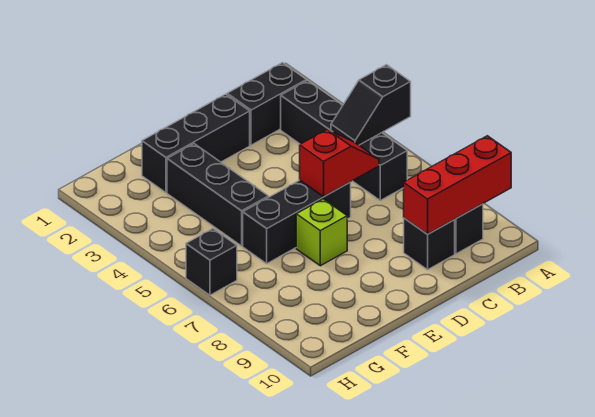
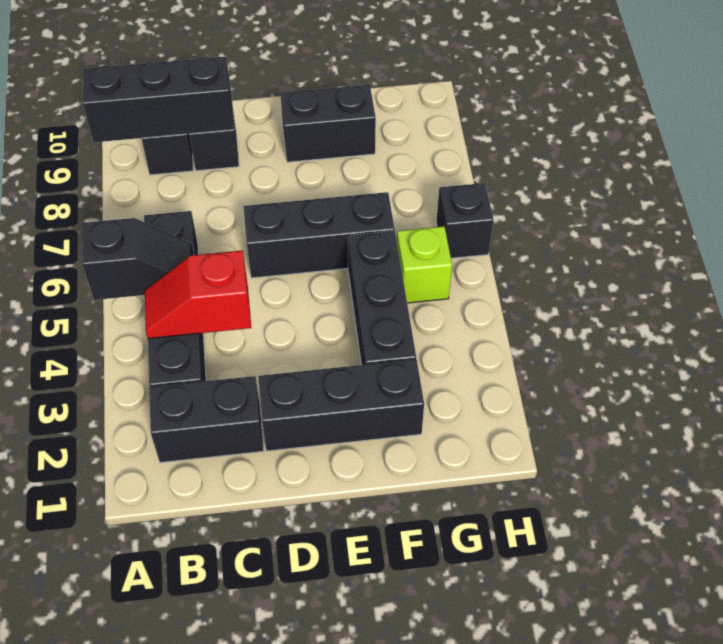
red brick A9:C9 level 2 -> black brick A9:C9 level 2
red slope C6:D6 level 2 top D -> red slope B4:C4 level 2 top C
lime brick E7 level 1 -> lime brick G5 level 1
none -> black brick E9:F9 level 1

